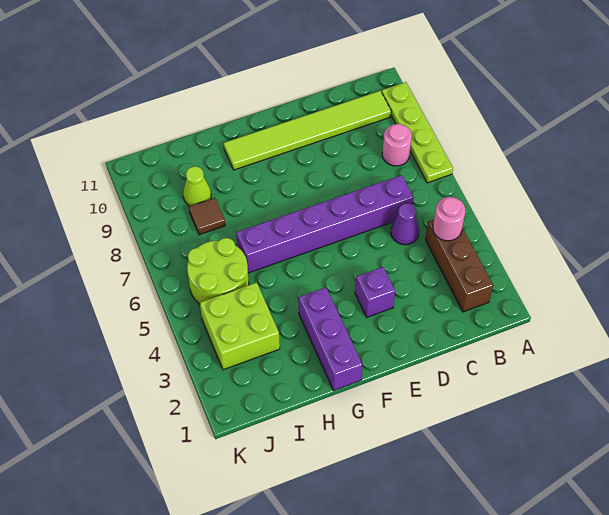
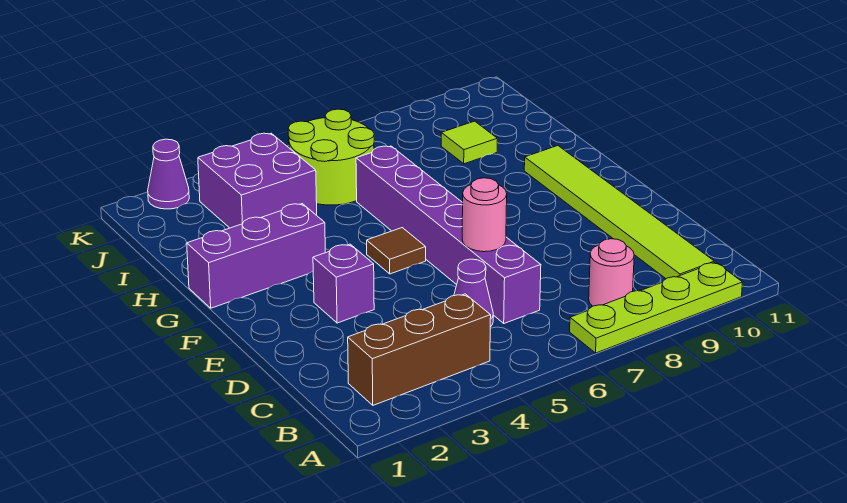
pink round brick B4 level 2 -> pink round brick D6 level 2
lime brick I3:J4 level 1 -> purple brick I3:J4 level 1
brown tile I8 level 1 -> brown tile F5 level 1
lime cone I9 level 1 -> lime tile I9 level 1
none -> purple cone K2 level 1

